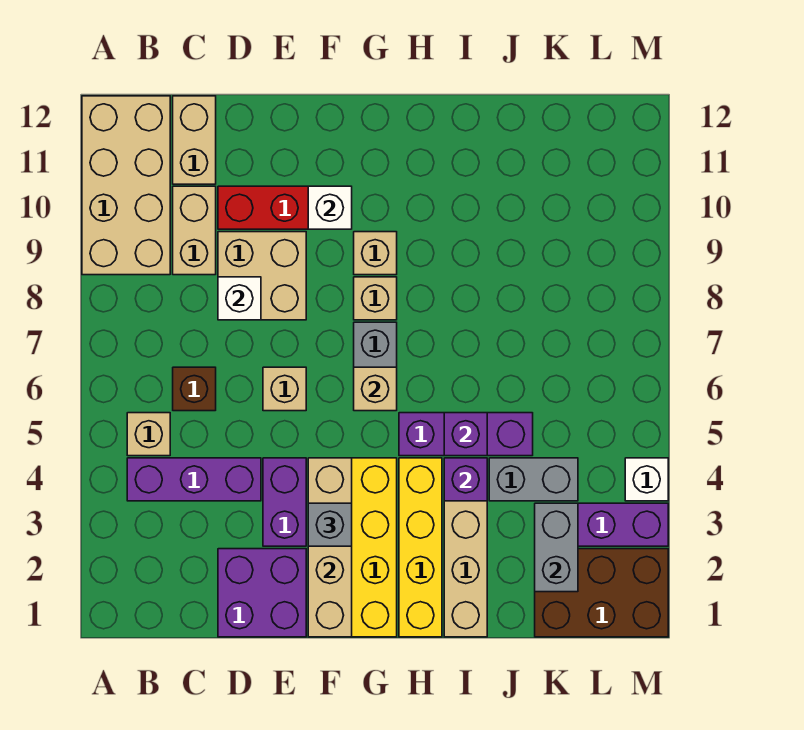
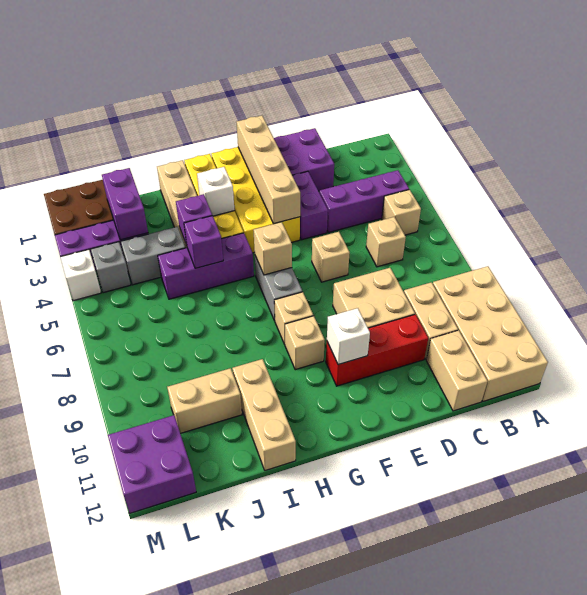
brown brick C6 level 1 -> tan brick C6 level 1
white brick D8 level 2 -> white brick H3 level 2
grey brick F3 level 3 -> grey brick L4 level 1
none -> tan brick I10:I12 level 1
none -> tan brick J10:K10 level 1
grey brick K2:K3 level 2 -> purple brick K2:K3 level 2
none -> purple brick L11:M12 level 1

